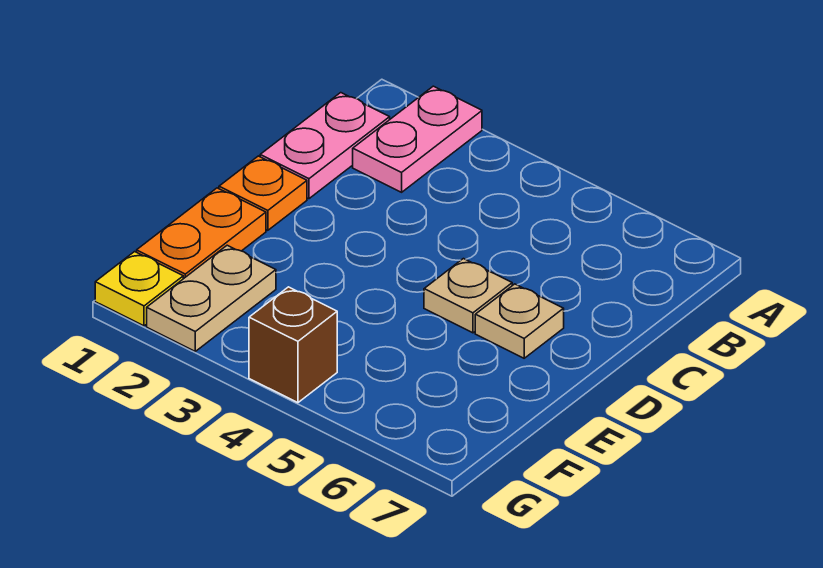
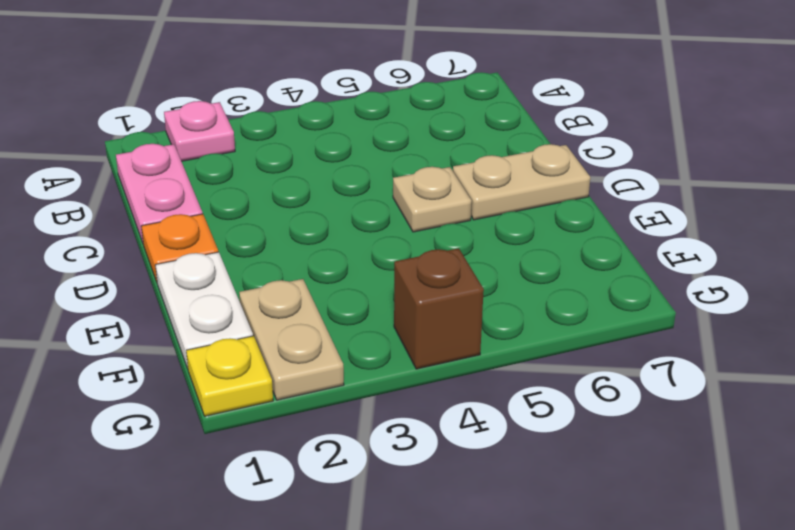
pink plate A2:B2 level 1 -> pink plate A2 level 1
tan plate D6 level 1 -> tan plate D6:D7 level 1
orange plate E1:F1 level 1 -> white plate E1:F1 level 1

